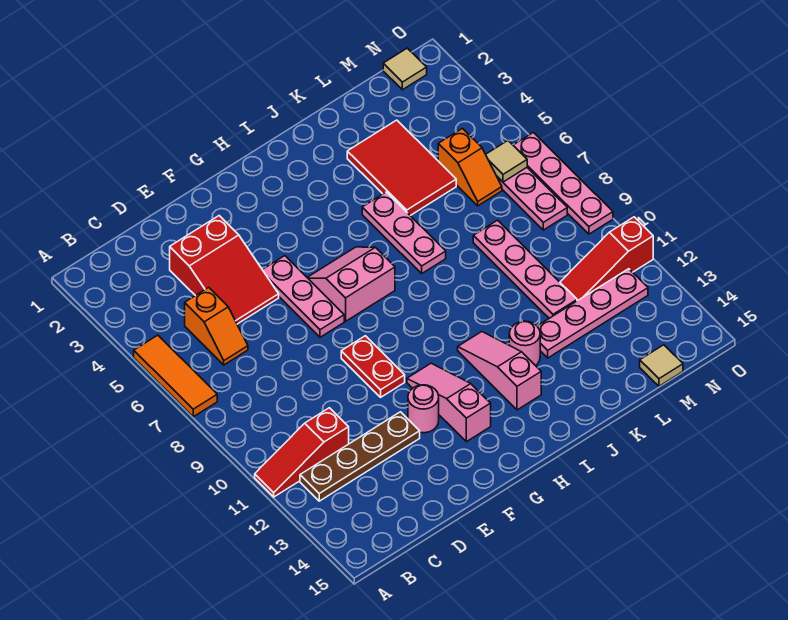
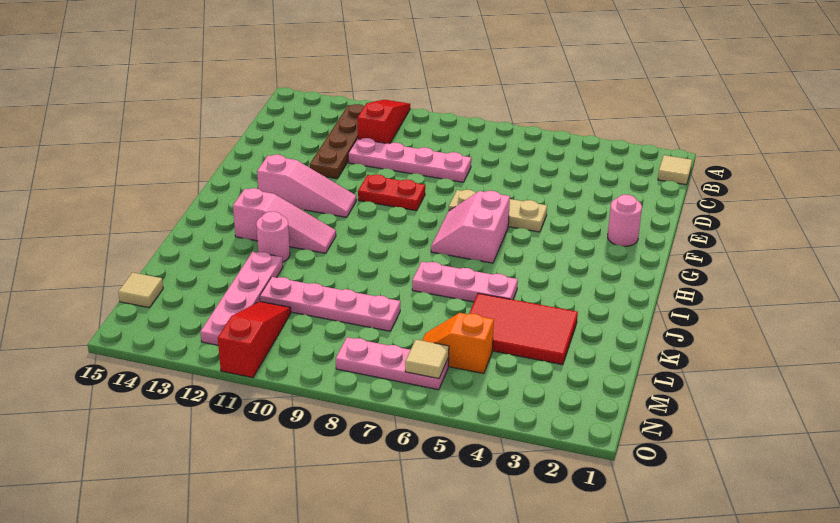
orange tile A5:A7 level 1 -> none
orange slope C5:C6 level 1 top 5 -> none
red slope D3:E5 level 1 top 3 -> none
pink plate F5:F7 level 1 -> tan plate F5:F7 level 1
pink round brick F12 level 1 -> pink round brick F2 level 1
pink slope G6:H7 level 1 top 7 -> pink slope G6:H7 level 1 top 6
tan tile N1 level 1 -> tan tile B1 level 1
pink plate O6:O9 level 1 -> pink plate D8:D11 level 1

